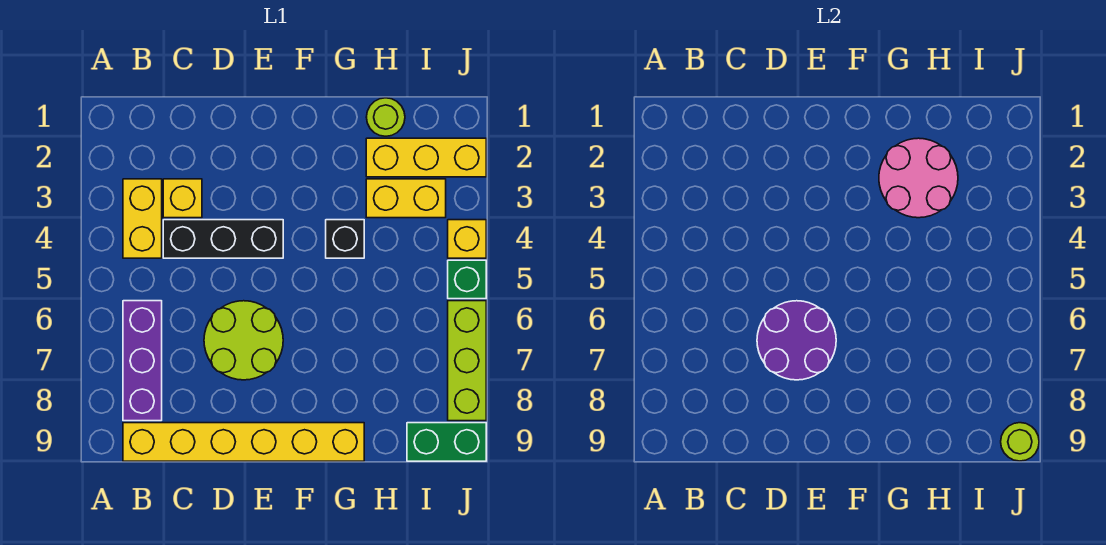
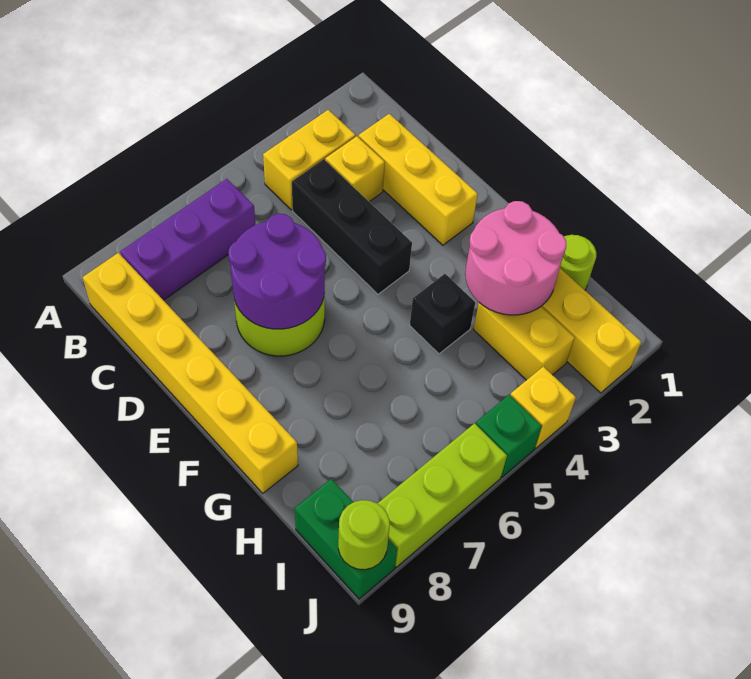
none -> yellow brick C2:E2 level 1

